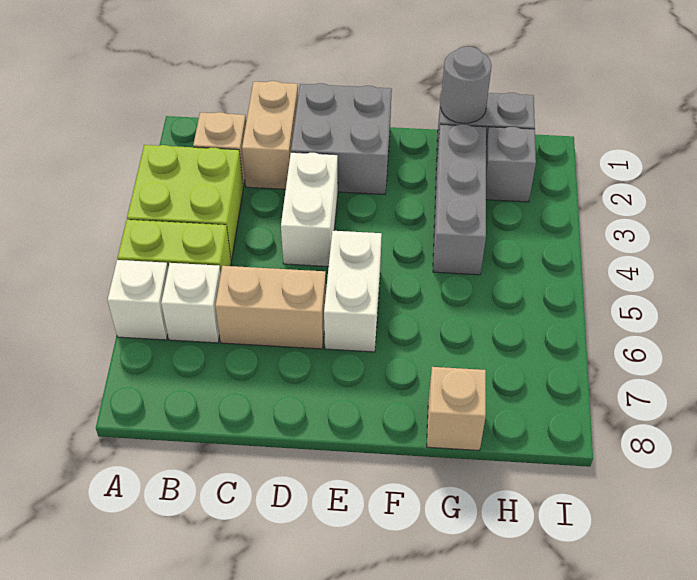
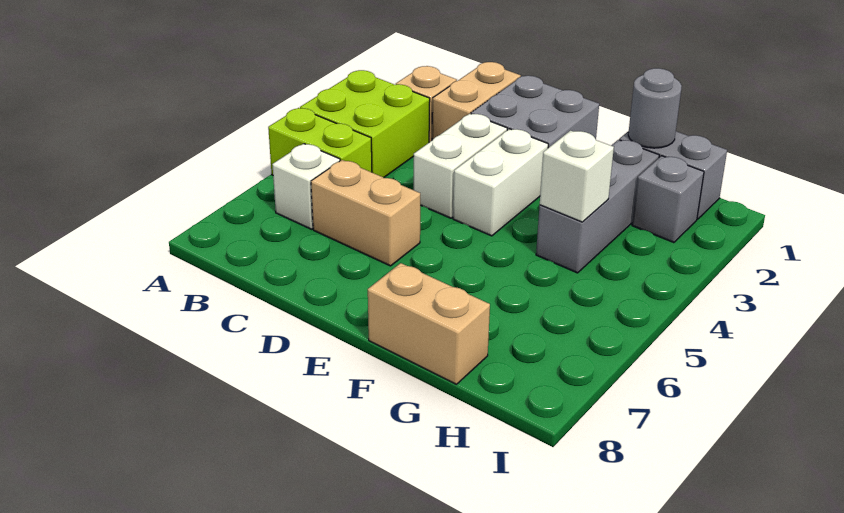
white brick A6 level 1 -> white brick G4 level 2
white brick E5:E6 level 1 -> white brick E3:E4 level 1
tan brick G8 level 1 -> tan brick F8:G8 level 1

